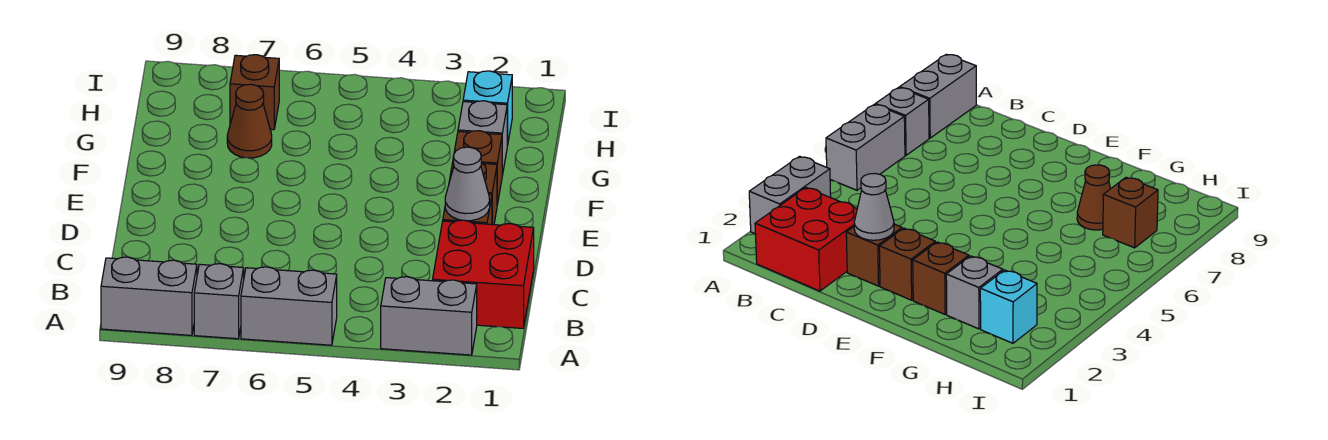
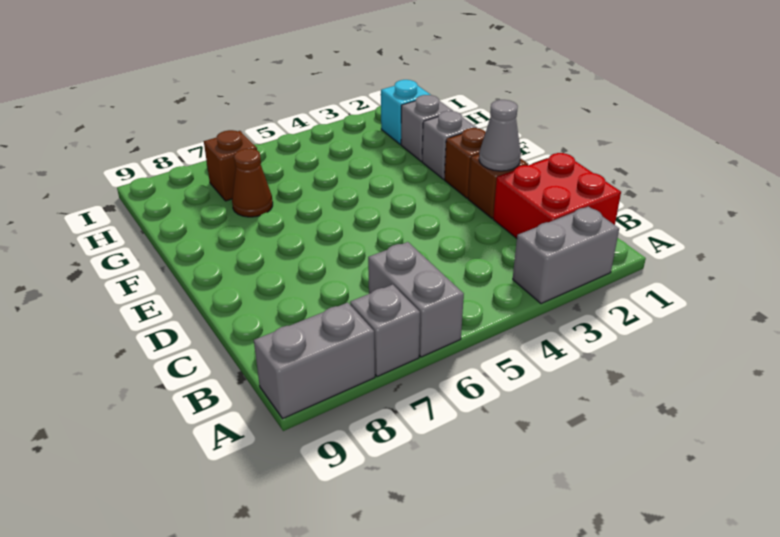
grey brick A5:A6 level 1 -> grey brick A6:B6 level 1
brown brick F2 level 1 -> grey brick F2 level 1

